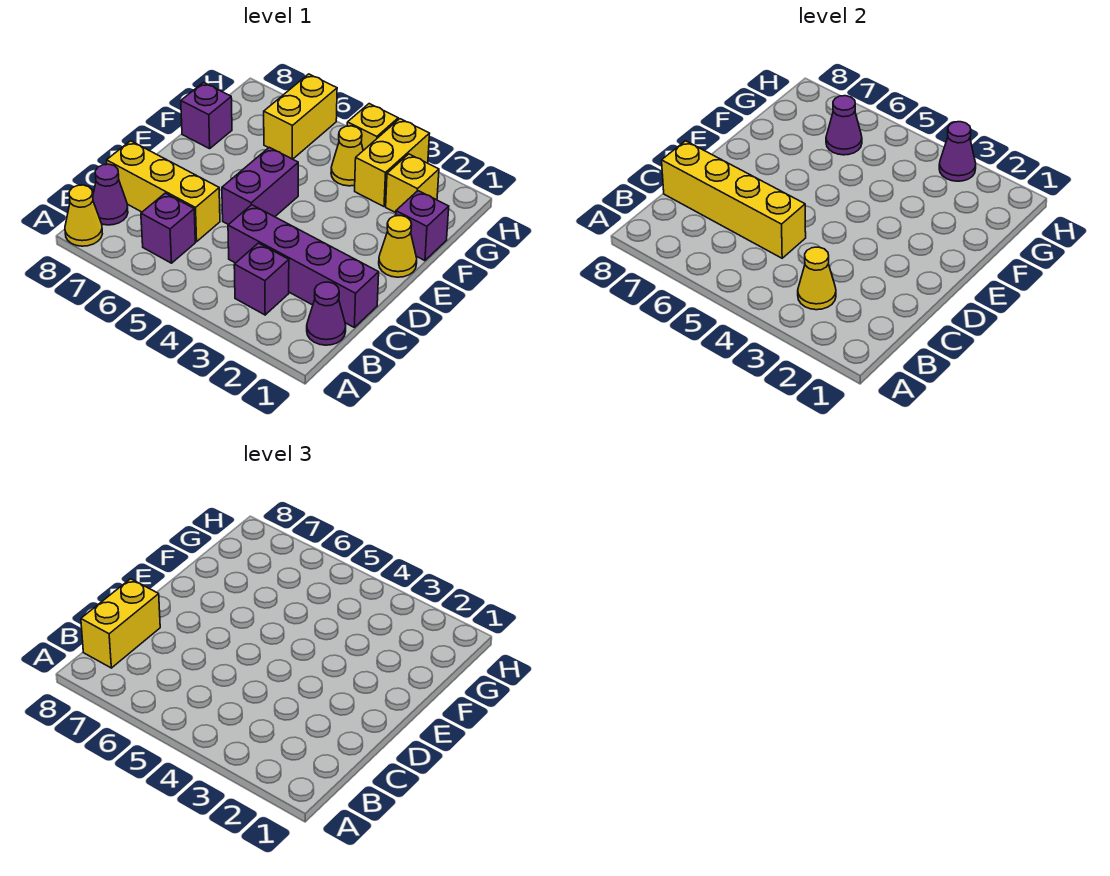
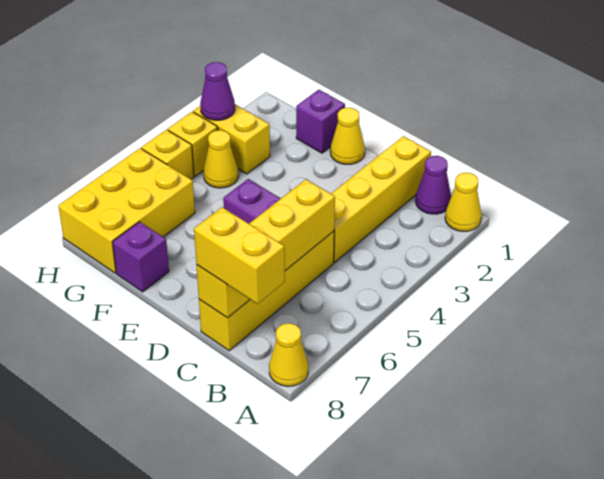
purple brick B3 level 1 -> none
yellow cone B3 level 2 -> yellow cone A1 level 1
purple brick B6 level 1 -> none
purple cone B8 level 1 -> none
purple brick C1:C4 level 1 -> yellow brick C1:C4 level 1
yellow brick C6:C8 level 1 -> yellow brick C5:C8 level 1
yellow brick G2 level 1 -> yellow brick H5 level 1
yellow brick G6:H6 level 1 -> yellow brick G6:H8 level 1
purple cone G6 level 2 -> none

